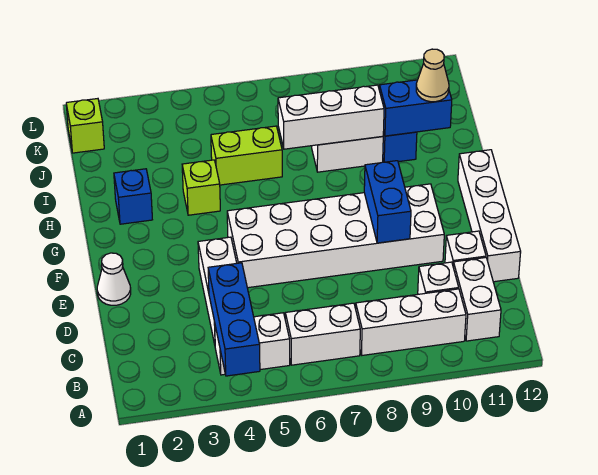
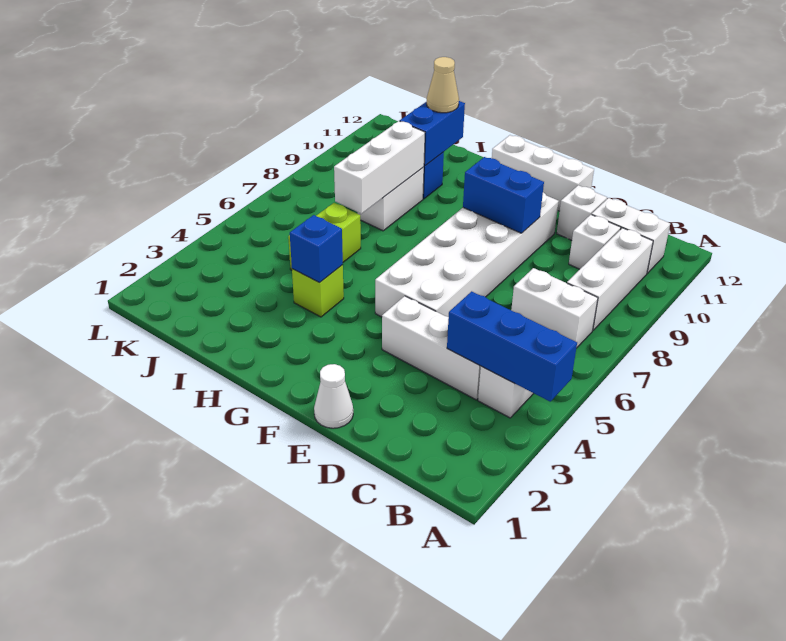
white brick B6:B7 level 1 -> white brick B7:C7 level 1
white brick D12:G12 level 1 -> white brick E12:G12 level 1
blue brick H2 level 1 -> blue brick H4 level 2
lime brick K1 level 1 -> none

